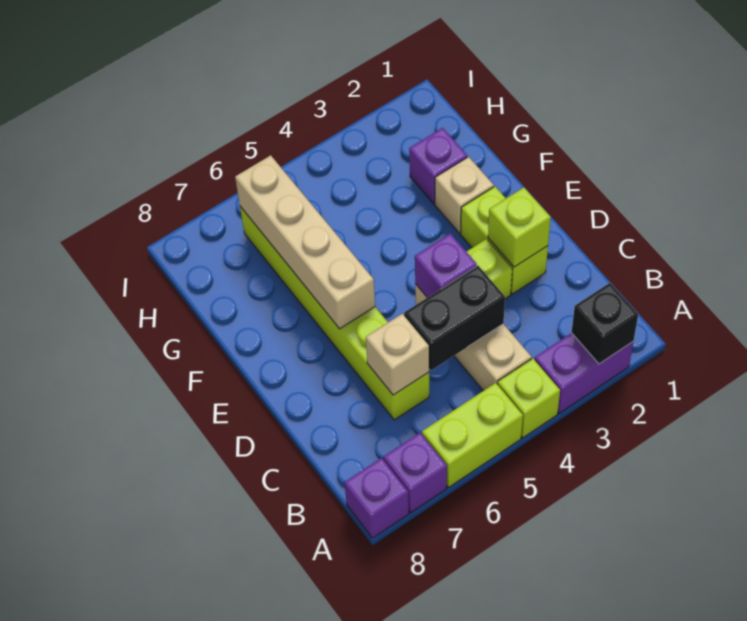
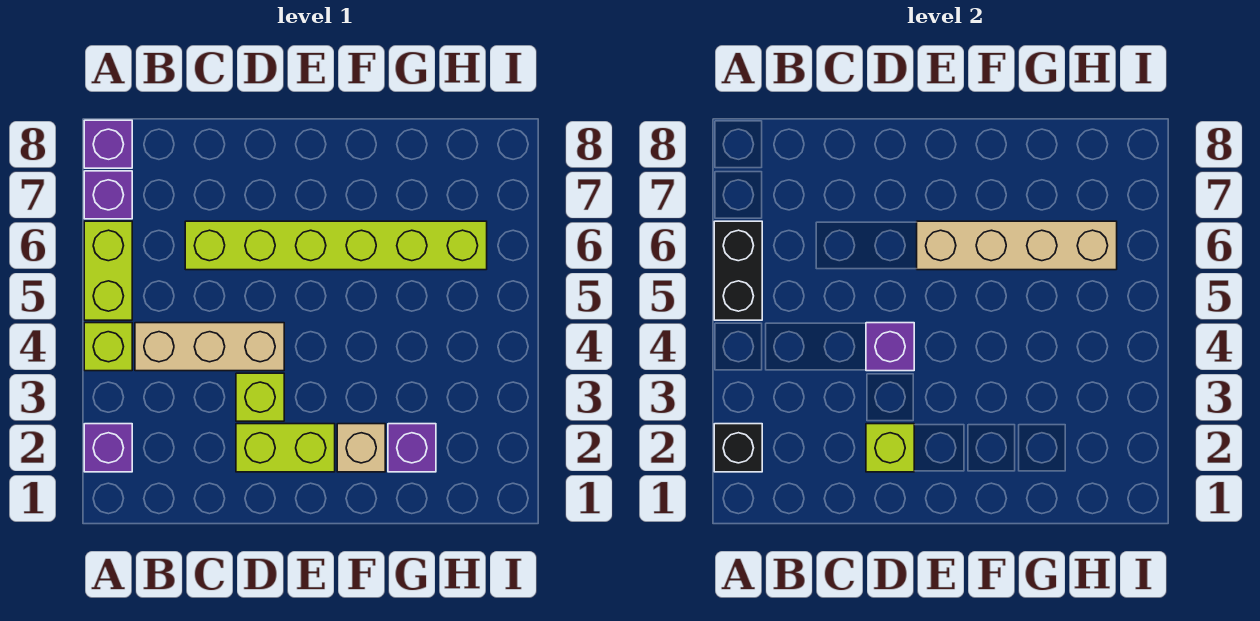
purple brick A2:A3 level 1 -> purple brick A2 level 1
black brick C4:C5 level 2 -> black brick A5:A6 level 2
tan brick C6 level 2 -> none

